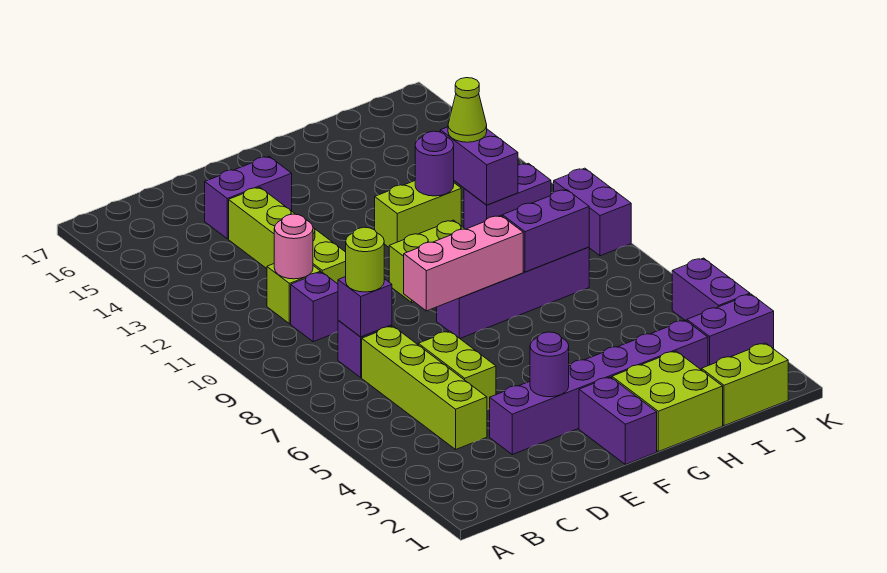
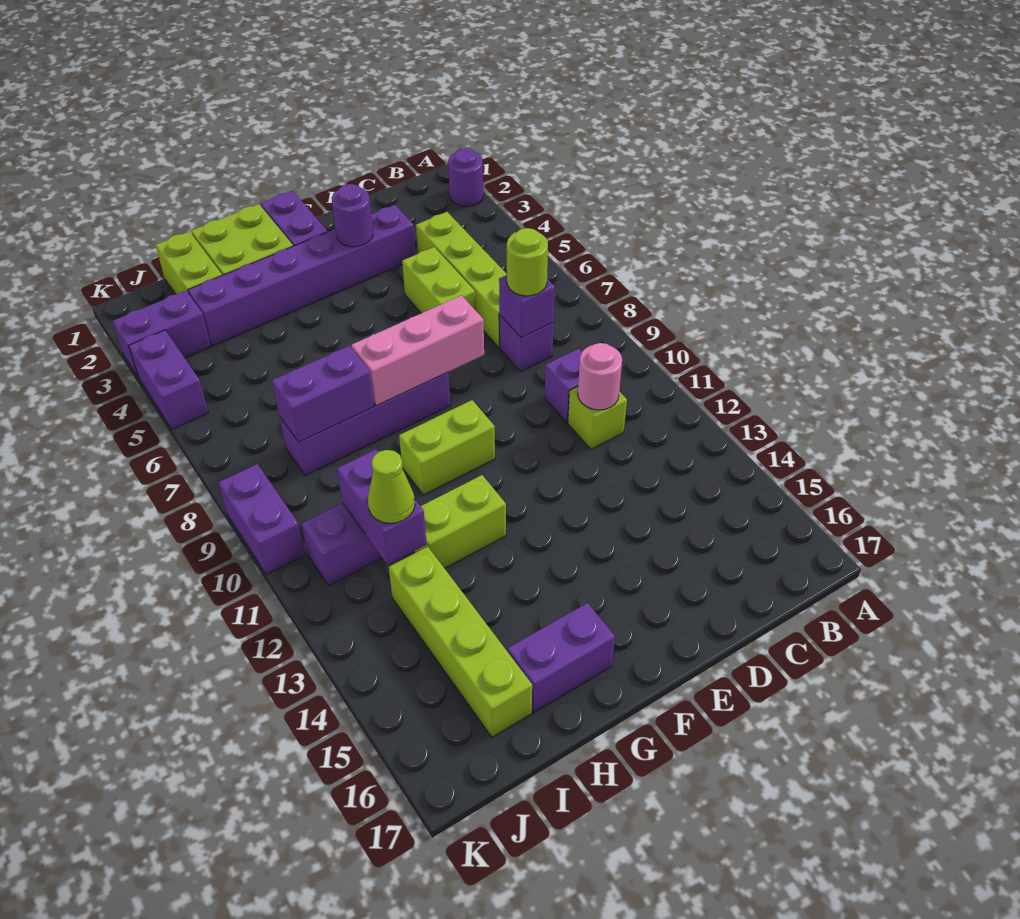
lime brick D11:D14 level 1 -> lime brick I13:I16 level 1
purple brick D15:E15 level 1 -> purple brick G16:H16 level 1
purple round brick H12 level 2 -> purple round brick A2 level 1
lime brick I1:J1 level 1 -> lime brick I1:I2 level 1

